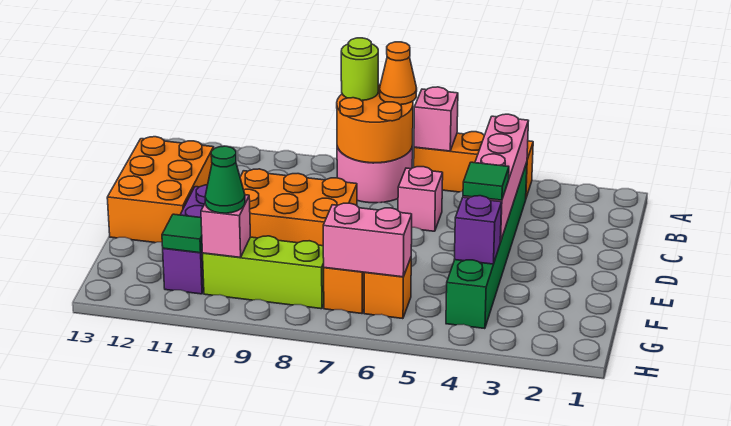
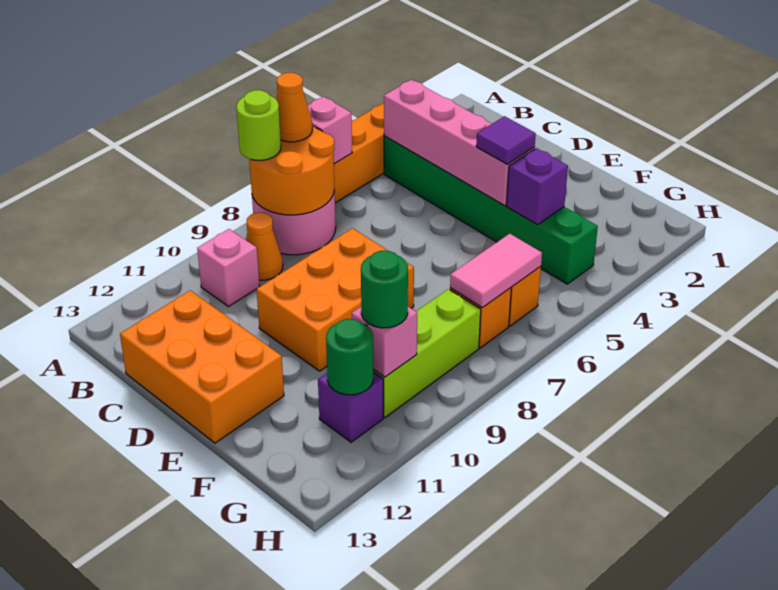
none -> orange cone B9 level 1
pink brick C6 level 1 -> pink brick B10 level 1
green tile E4 level 3 -> purple tile E4 level 3
purple brick E11:G11 level 1 -> purple brick G11 level 1
pink brick G6:G7 level 2 -> pink tile G6:G7 level 2
green cone G10 level 3 -> green round brick G10 level 3
green tile G11 level 2 -> green round brick G11 level 2

